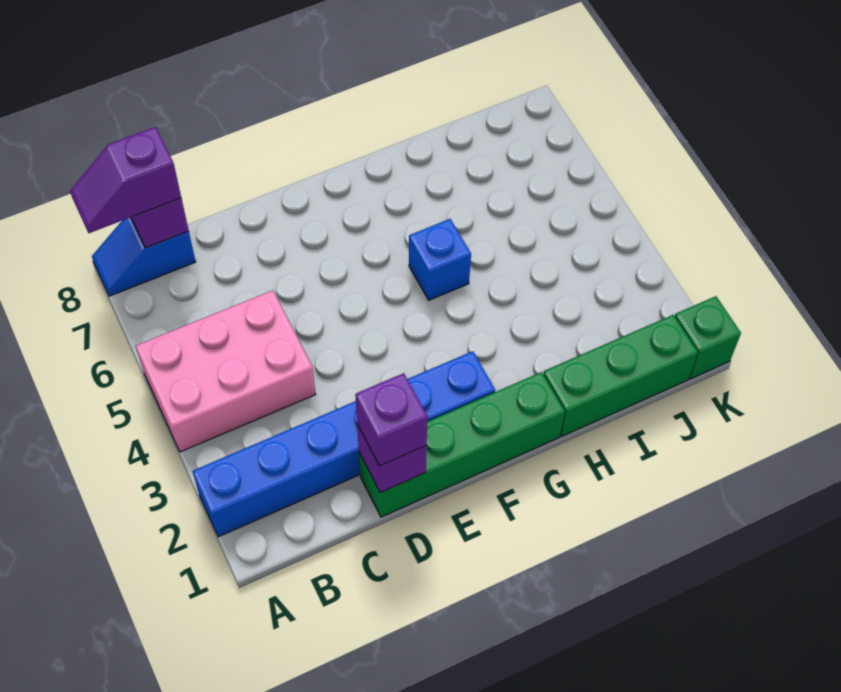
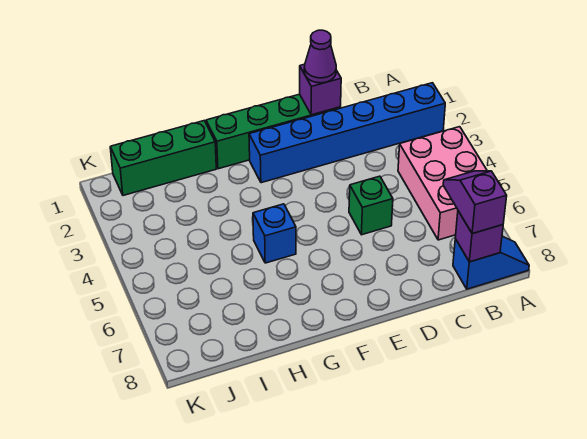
pink brick A4:C5 level 1 -> pink brick A4:B6 level 1
purple slope A8:B8 level 3 top B -> purple slope B7:B8 level 3 top 8
purple brick D1 level 3 -> purple cone D1 level 3
green brick K1 level 1 -> green brick D5 level 1

